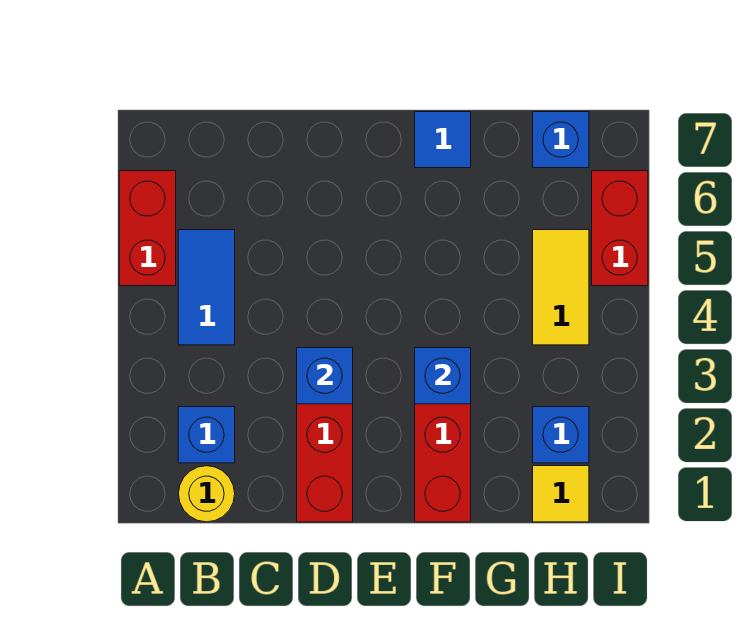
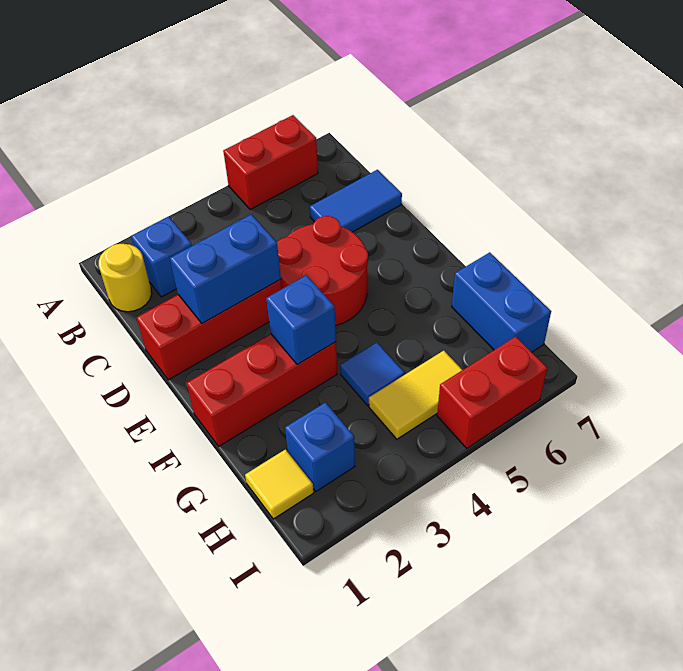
blue tile B4:B5 level 1 -> blue tile C6:C7 level 1
blue brick D3 level 2 -> blue brick D2:D3 level 2
none -> red round brick D4:E5 level 1
blue tile F7 level 1 -> blue tile G4 level 1
blue brick H7 level 1 -> blue brick G7:H7 level 1

